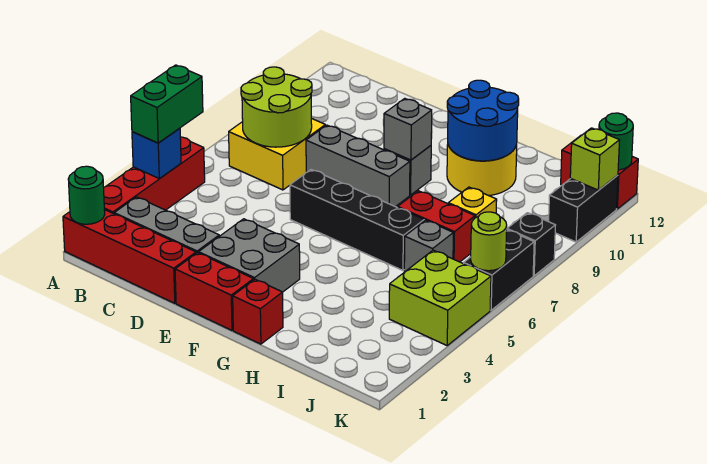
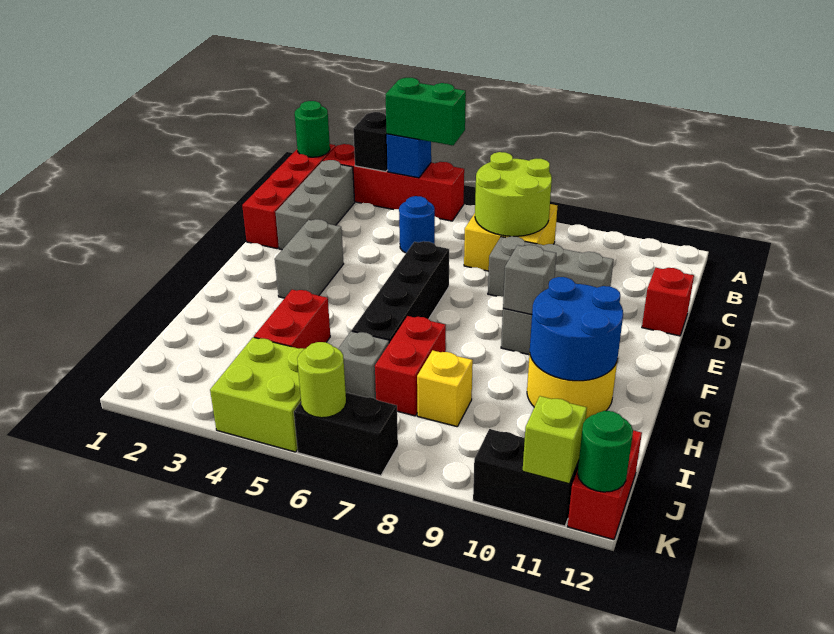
none -> blue round brick C5 level 1
grey brick D8:F8 level 1 -> grey brick D8:D10 level 1
red brick E1:F1 level 1 -> red brick H4:I4 level 1
grey brick E2:F3 level 1 -> grey brick E3:F3 level 1
red brick G1 level 1 -> red brick D12 level 1
black brick K8 level 1 -> black brick A3 level 2

